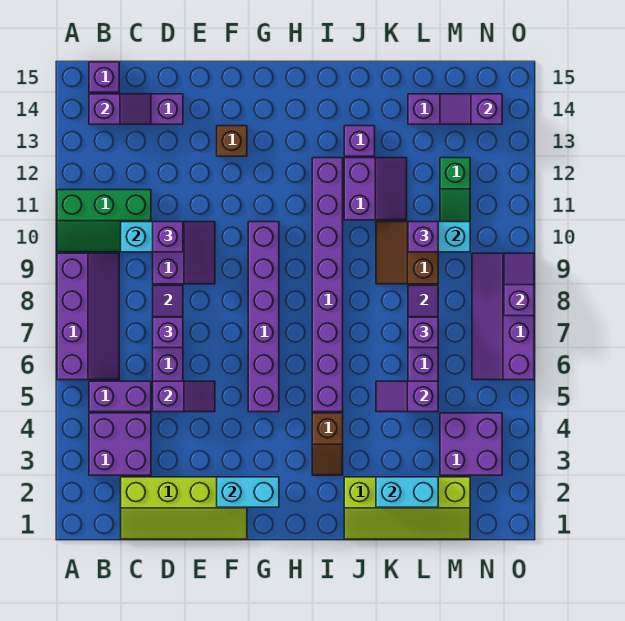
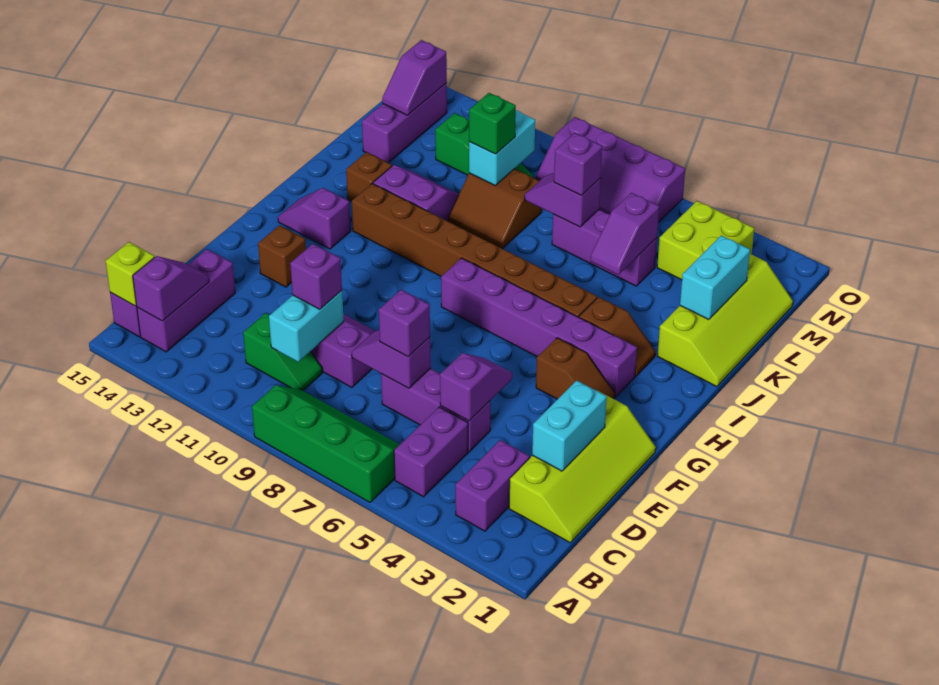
purple slope A6:B9 level 1 top A -> green slope A6:B9 level 1 top A
green slope A10:C11 level 1 top 11 -> green slope C10:C11 level 1 top 11
purple brick B3:C4 level 1 -> purple brick B3:C3 level 1
none -> lime brick B15 level 2
cyan brick F2:G2 level 2 -> cyan brick D2:E2 level 2
none -> brown slope G3:G4 level 1 top 4
purple brick G5:G10 level 1 -> purple brick H3:H8 level 1
purple brick I5:I12 level 1 -> brown brick I5:I12 level 1
purple brick J13 level 1 -> brown brick J13 level 1
purple brick L10 level 3 -> green brick L10 level 3
purple brick M3:N4 level 1 -> lime brick M3:N4 level 1
purple slope O8:O9 level 2 top 8 -> purple slope H13:H14 level 1 top 13

